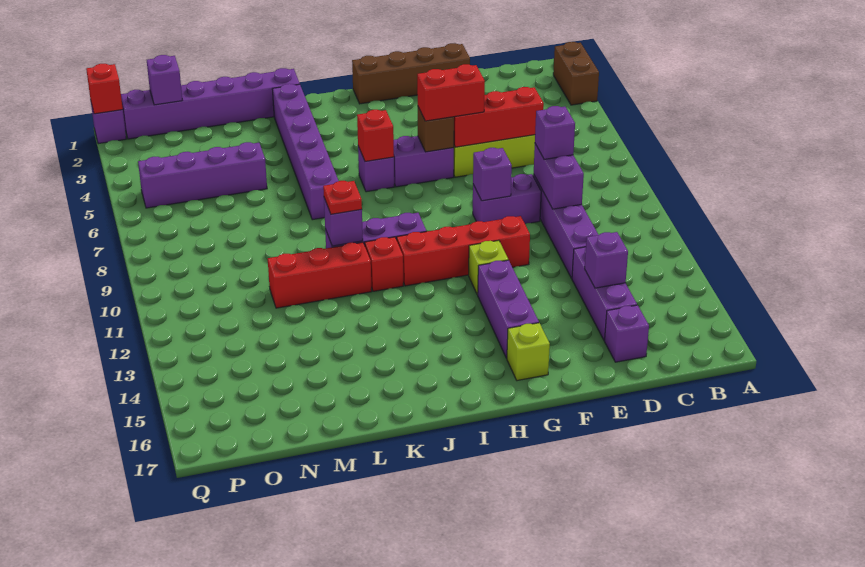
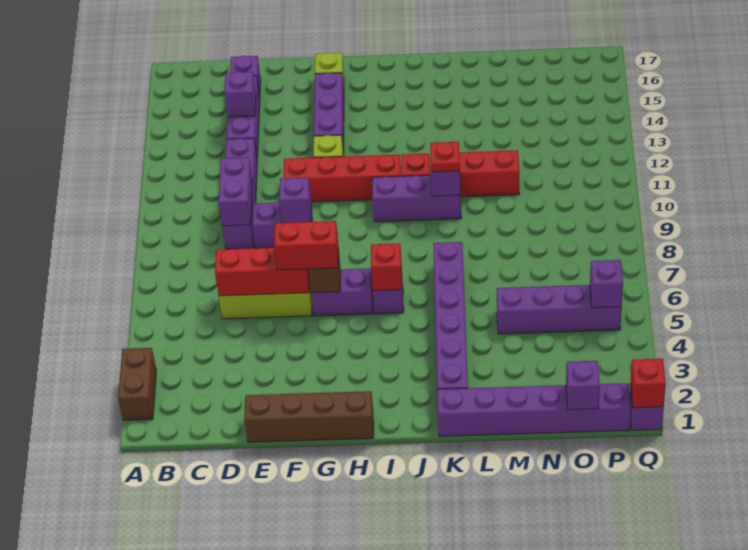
purple brick D9 level 3 -> purple brick P5 level 2

